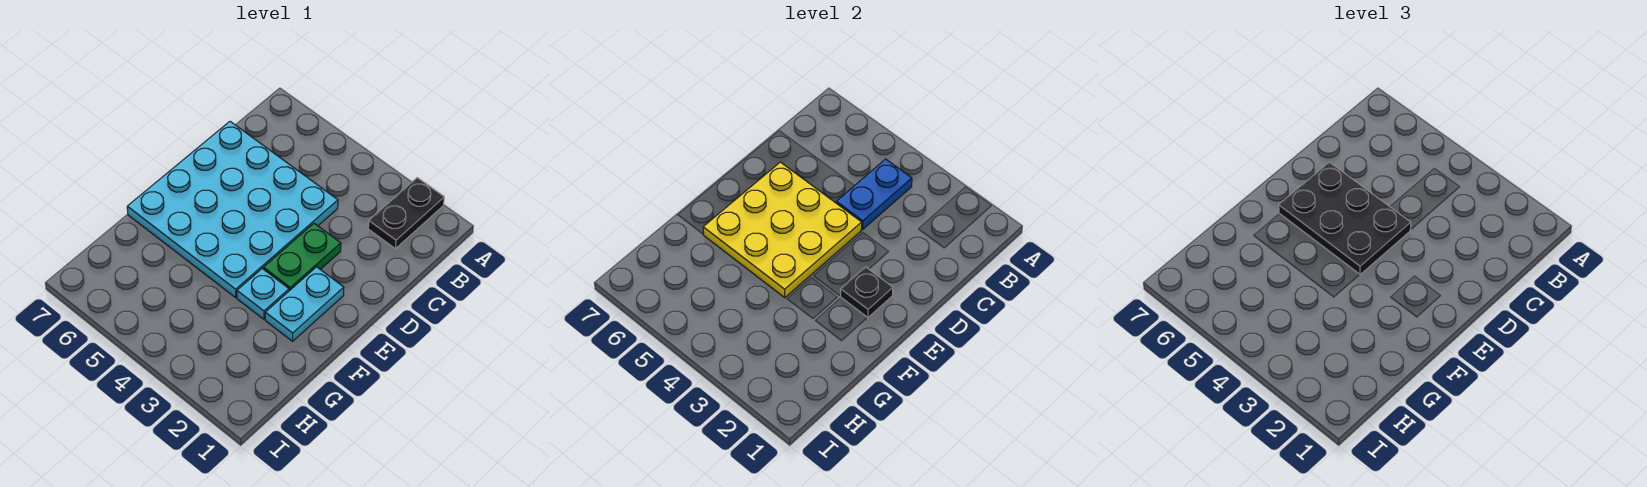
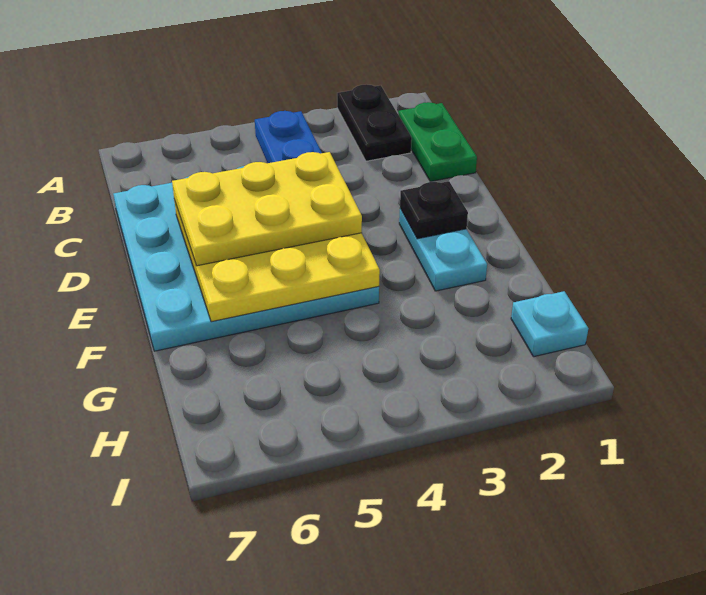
green plate D3:E3 level 1 -> green plate B1:C1 level 1
black plate D4:E6 level 3 -> yellow plate D4:E6 level 3
cyan plate F3 level 1 -> cyan plate H1 level 1

